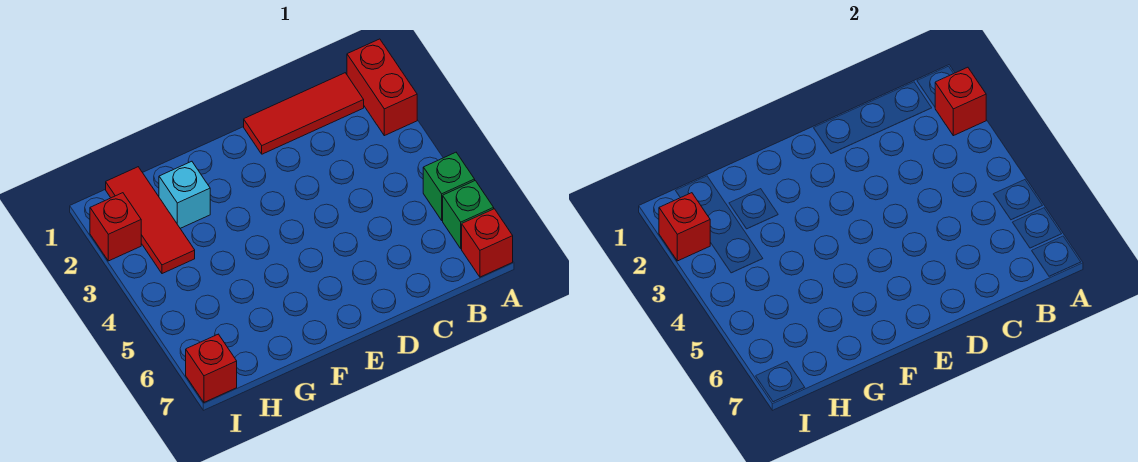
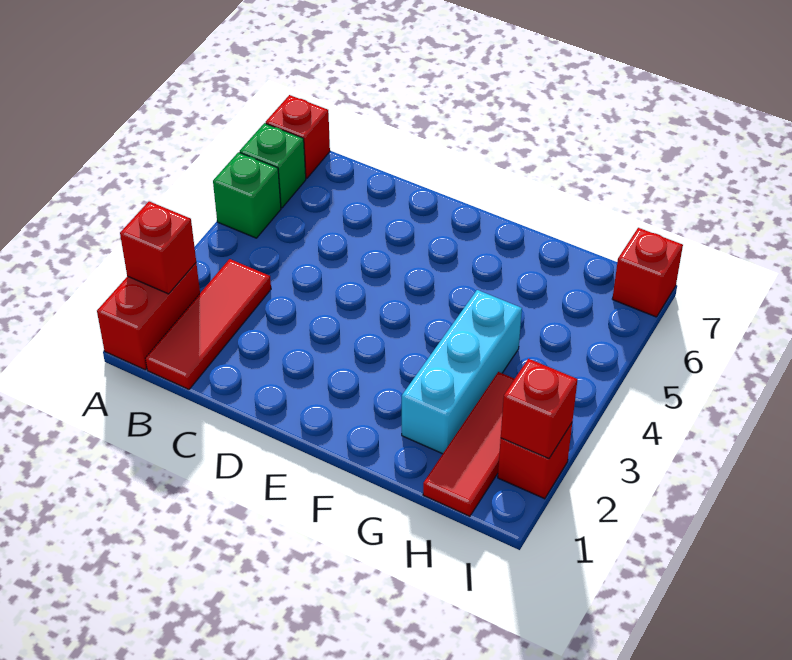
red tile B1:D1 level 1 -> red tile B1:B3 level 1
cyan brick G2 level 1 -> cyan brick G2:G4 level 1

